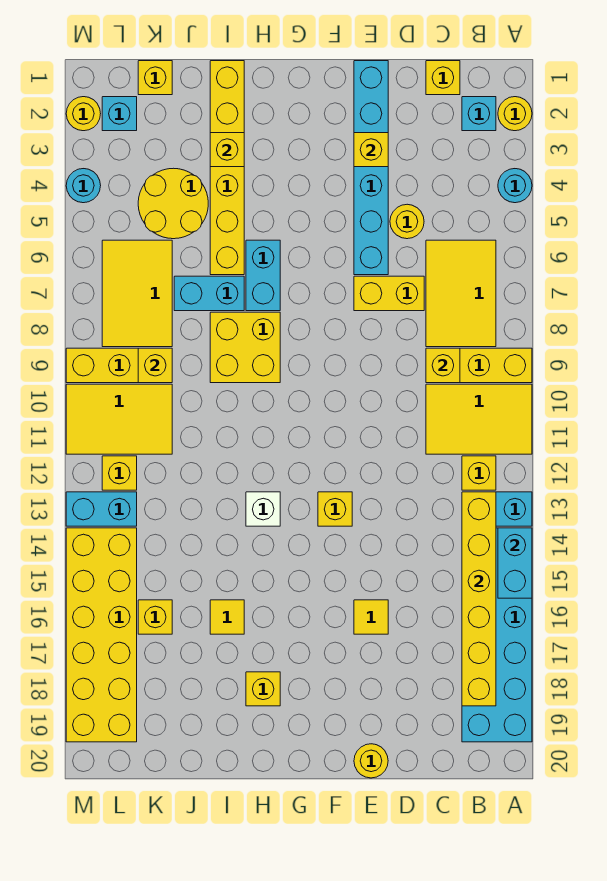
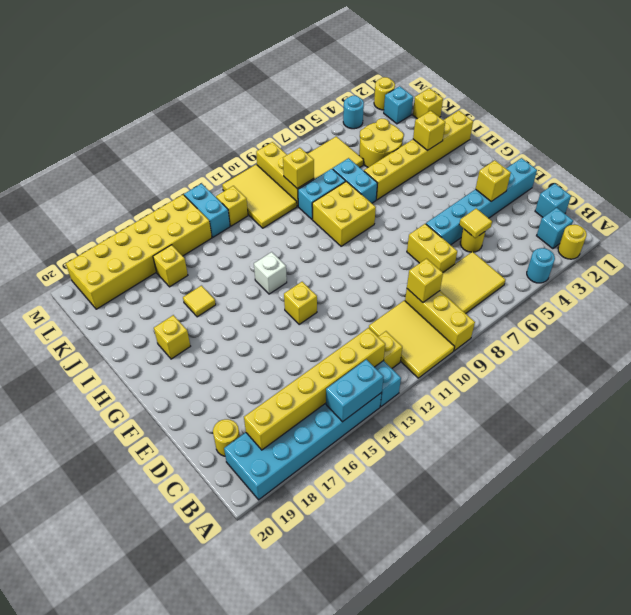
yellow brick C1 level 1 -> cyan brick C1 level 1
yellow tile E16 level 1 -> yellow tile D5 level 2
yellow round brick E20 level 1 -> yellow round brick C19 level 1
cyan brick H6:H7 level 1 -> cyan brick J8:J9 level 1

